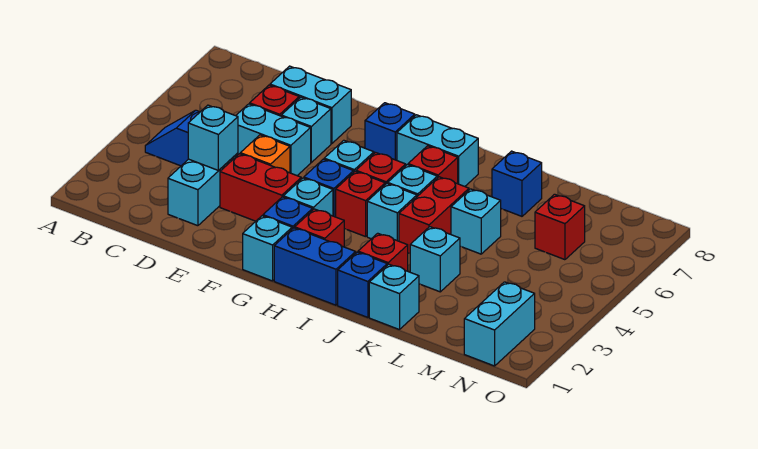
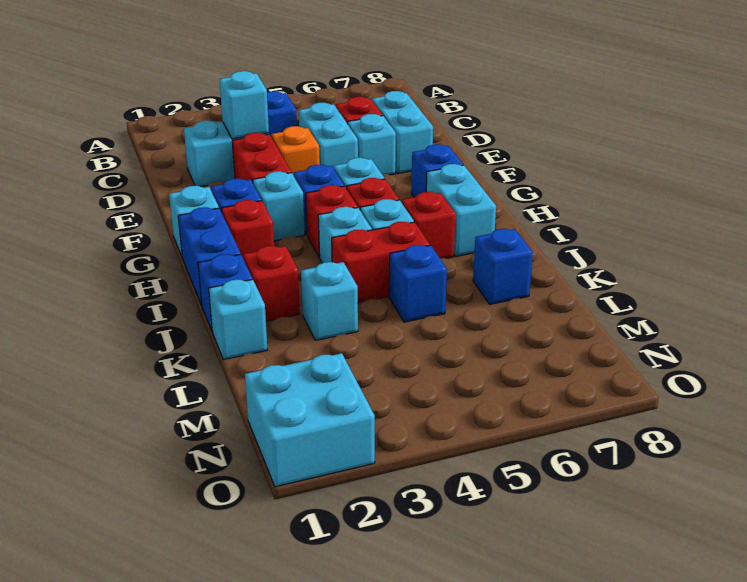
cyan brick K5 level 1 -> blue brick K5 level 1
red brick M6 level 1 -> none
cyan brick N1:N2 level 1 -> cyan brick N1:O2 level 1

